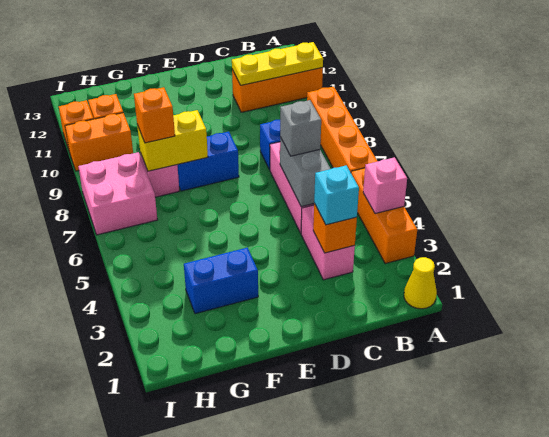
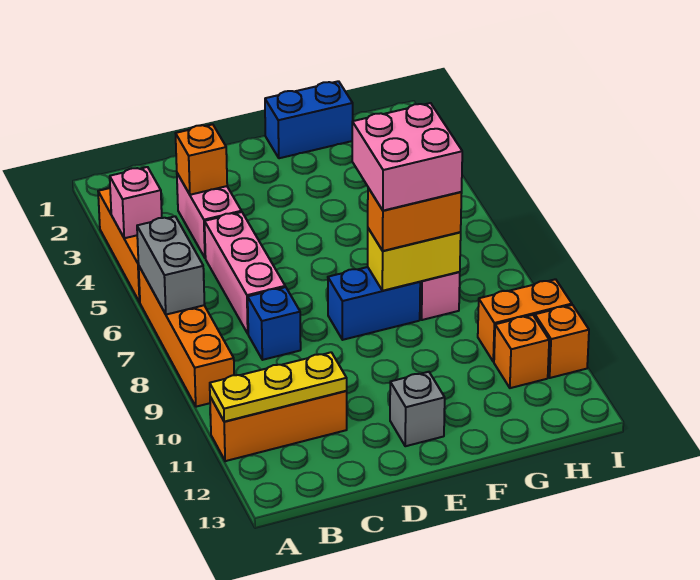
yellow cone A1 level 1 -> none
cyan brick C3 level 3 -> none
grey brick C5:C6 level 2 -> grey brick A6:A7 level 2
grey brick C6 level 3 -> grey brick E12 level 1
blue brick F3:G3 level 1 -> blue brick F1:G1 level 1
orange brick G8 level 3 -> orange brick F8:G8 level 3
pink brick H7:I8 level 1 -> pink brick F7:G8 level 4

